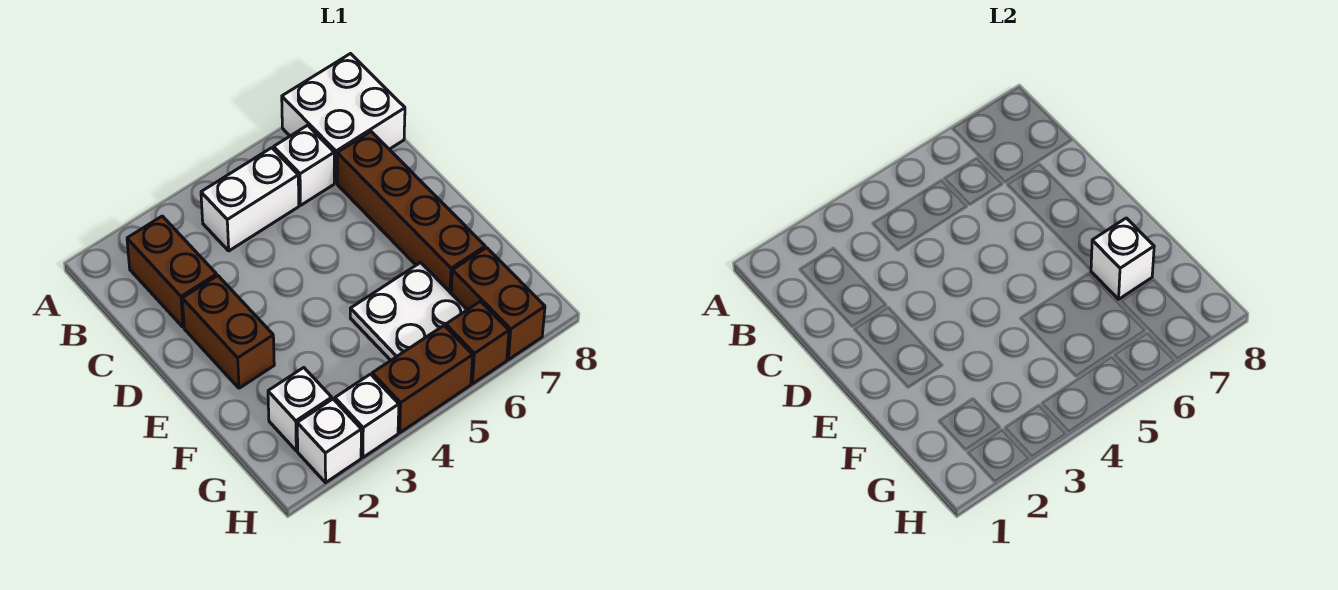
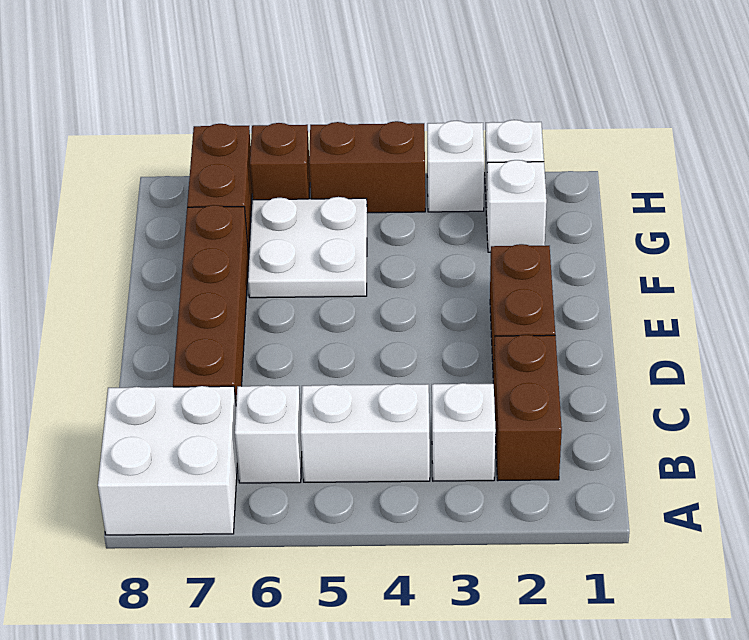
white brick F7 level 2 -> white brick B3 level 1

